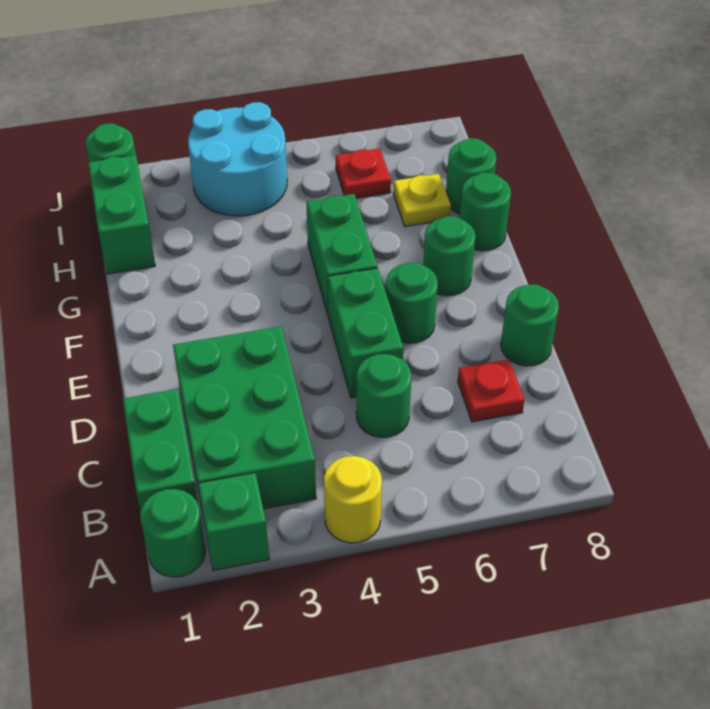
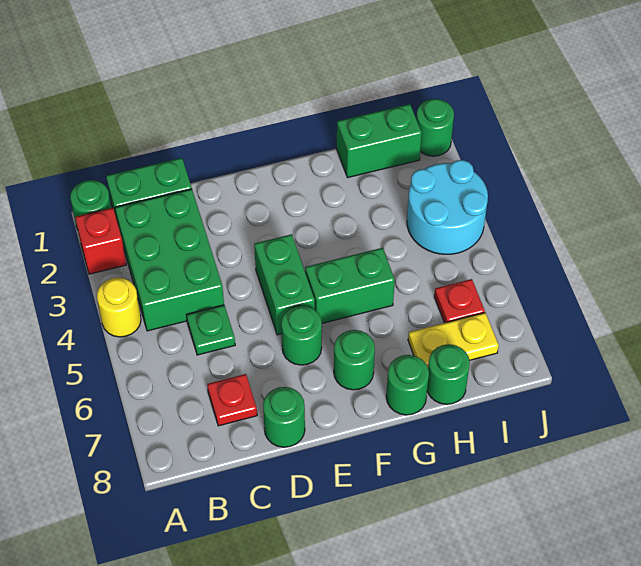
green brick A2 level 1 -> red brick A2 level 1
green brick B2:D3 level 1 -> green brick B2:C4 level 1
green round brick C5 level 1 -> green plate C5 level 1
green brick D5:E5 level 1 -> green brick E4:E5 level 1
yellow plate H7 level 1 -> yellow plate H7:I7 level 1

